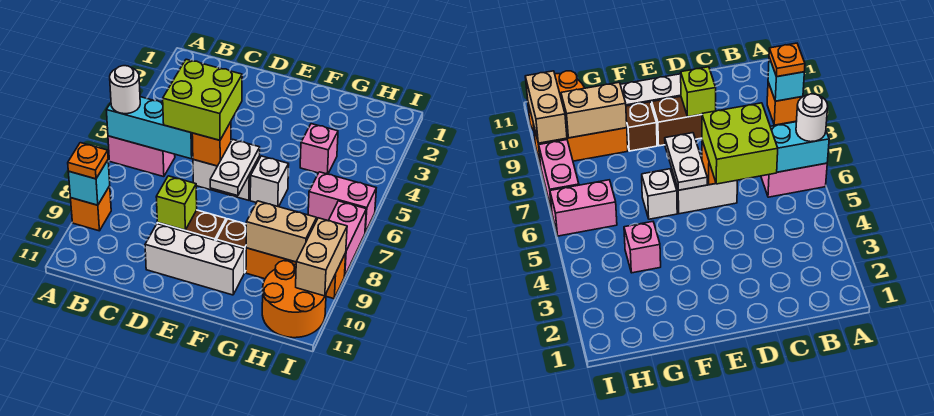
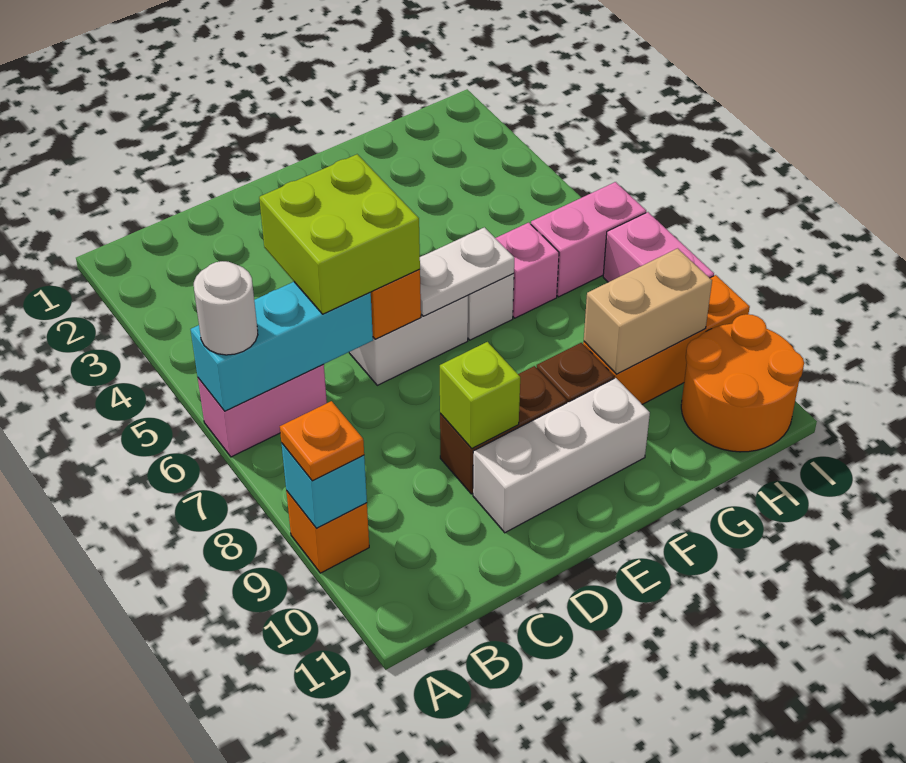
white plate E6:E7 level 2 -> white plate E6:F6 level 2
pink brick G4 level 1 -> pink brick G6 level 1
tan brick I9:I10 level 2 -> none

